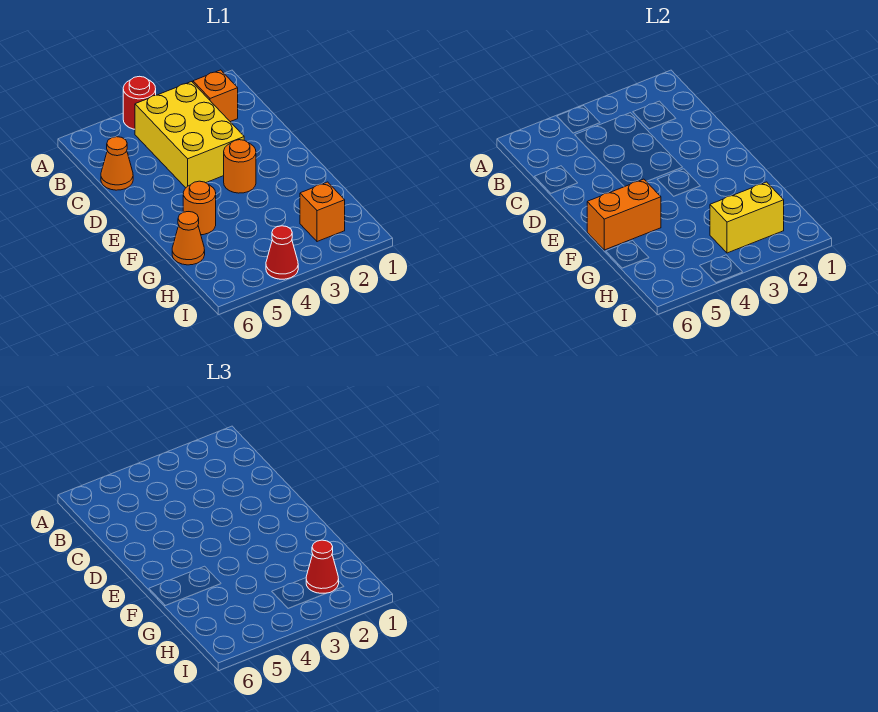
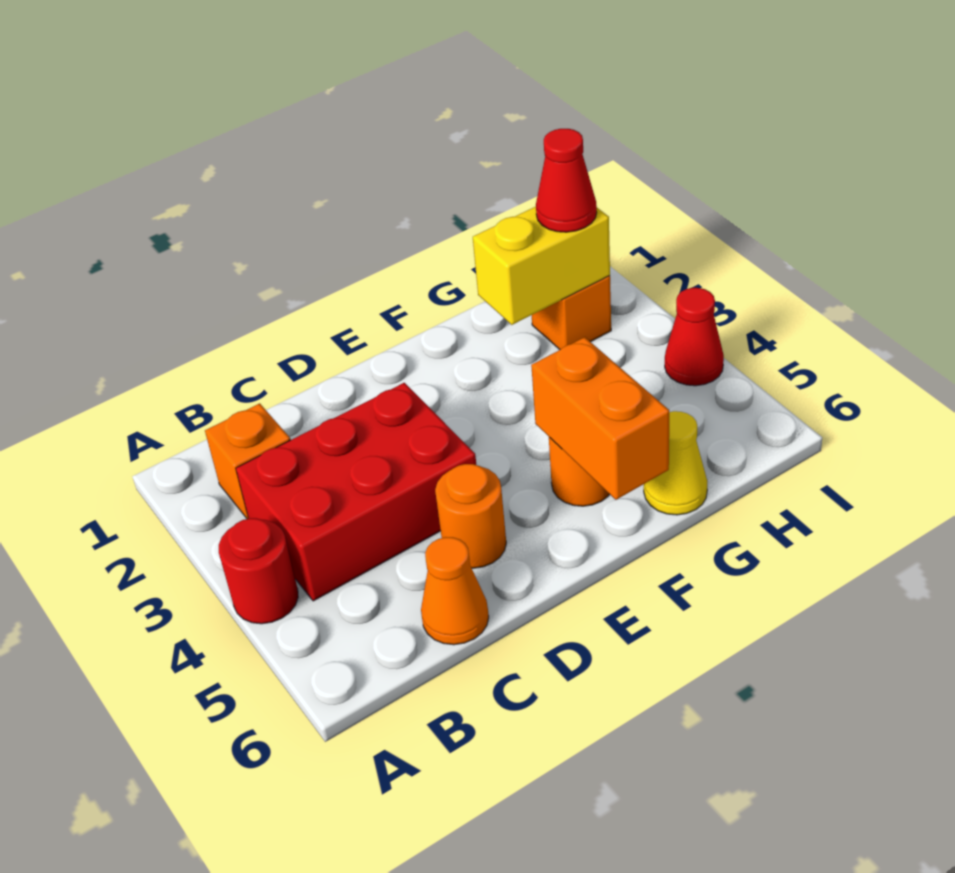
yellow brick B3:D4 level 1 -> red brick B3:D4 level 1
orange round brick E3 level 1 -> orange round brick D5 level 1
orange cone G6 level 1 -> yellow cone G6 level 1
yellow brick H2:H3 level 2 -> yellow brick G2:H2 level 2

